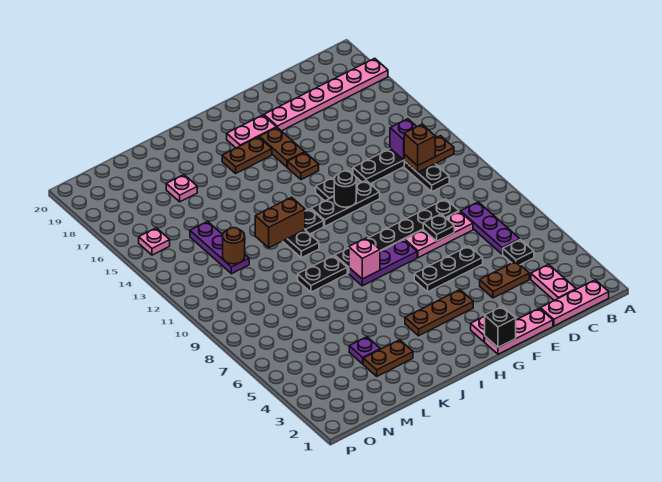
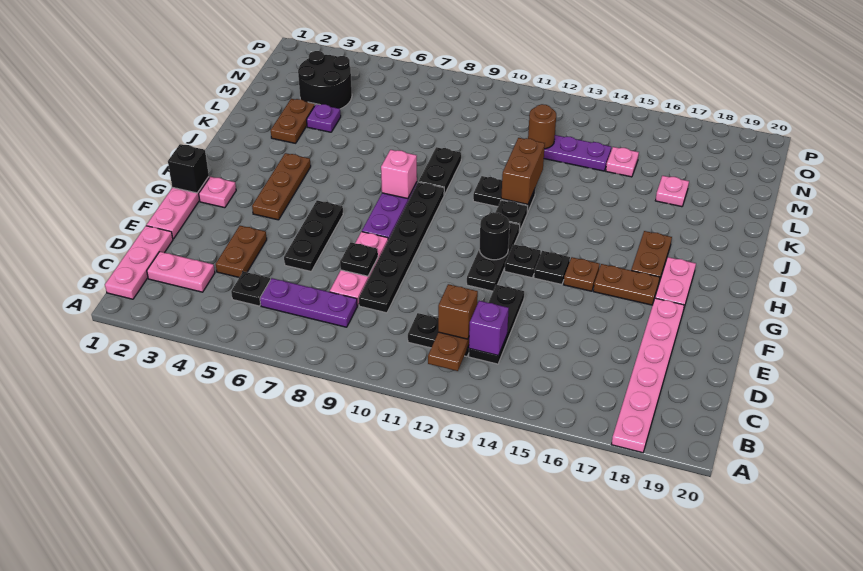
none -> black plate G14 level 1
none -> black round brick M3:N4 level 1
pink plate O15 level 1 -> pink plate M15 level 1

